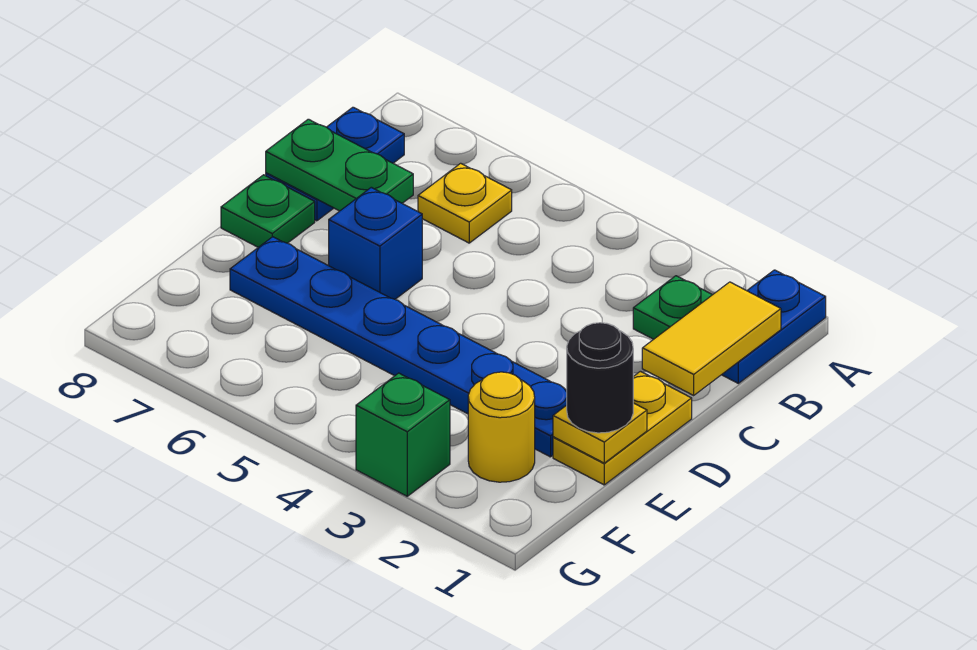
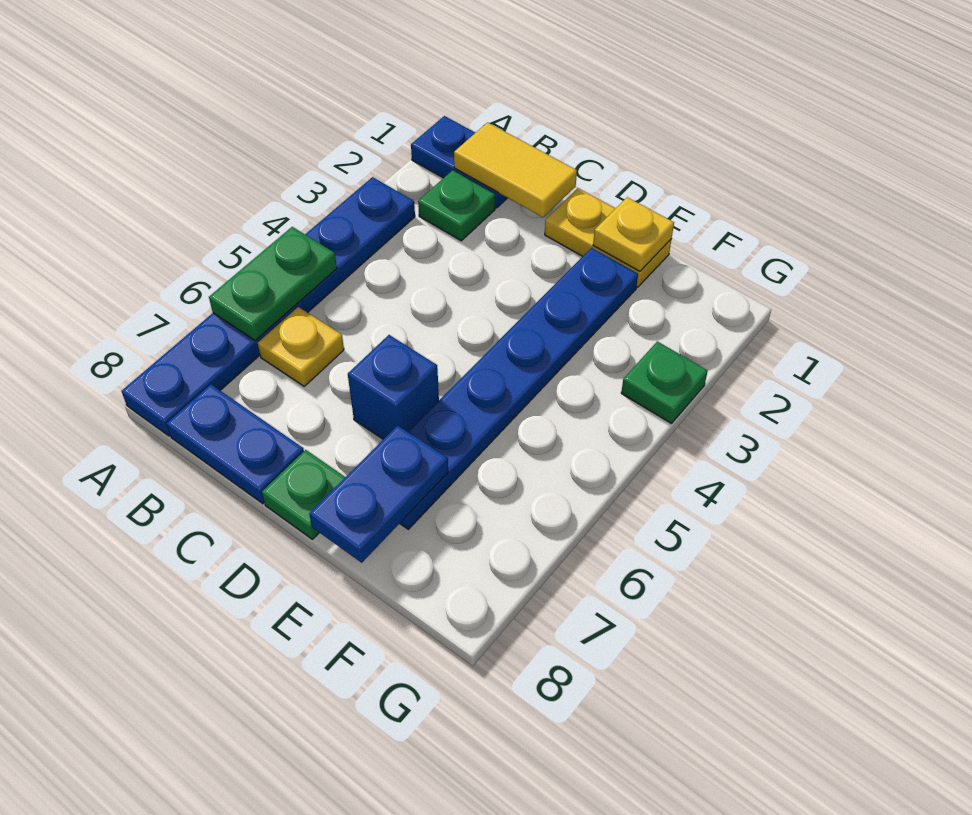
none -> blue plate A3:A8 level 1
green plate C7:C8 level 2 -> green plate A5:A6 level 2
black round brick E1 level 3 -> none
none -> blue plate E7:E8 level 2
yellow round brick F2 level 1 -> none
green brick G3 level 1 -> green plate G3 level 1

